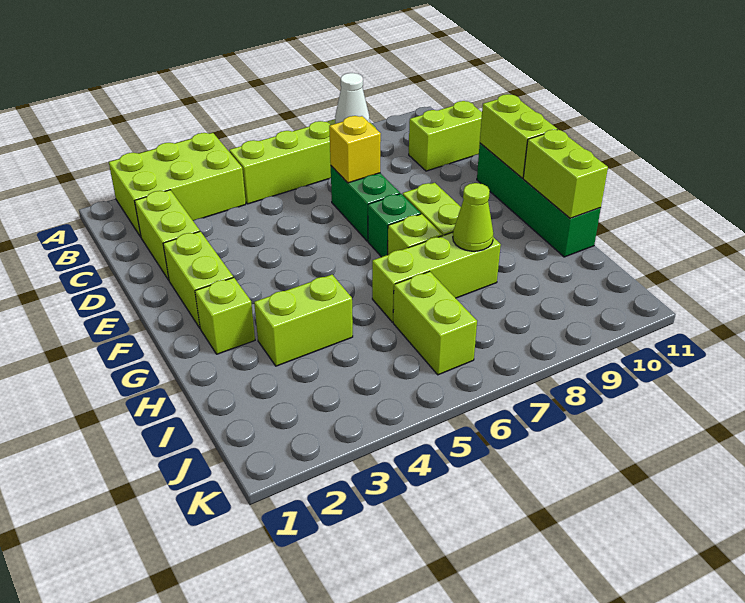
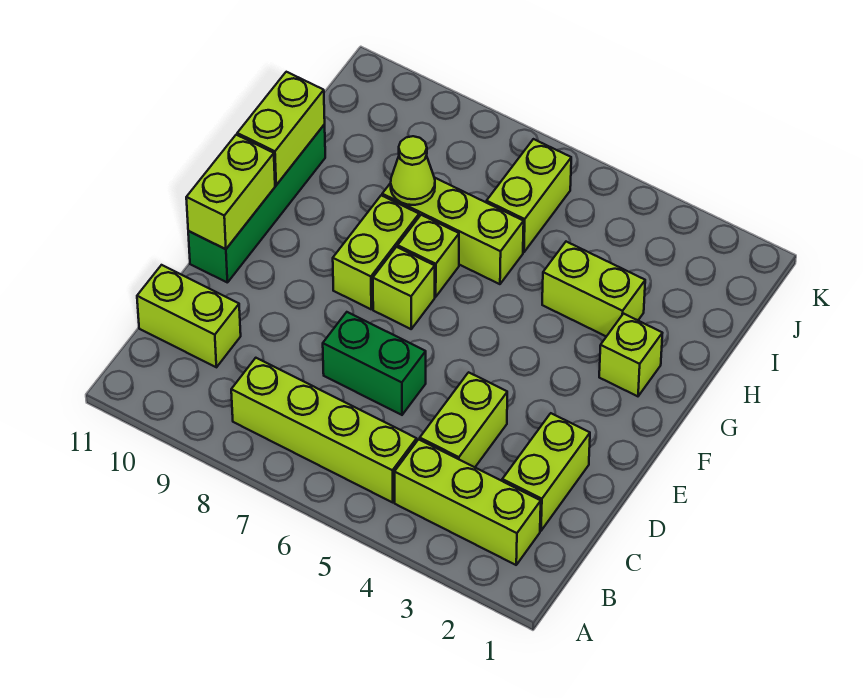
lime brick A2:B4 level 1 -> lime brick B2:B4 level 1
white cone B8 level 2 -> none
green brick D7:E7 level 1 -> green brick D6:D7 level 1
yellow brick D7 level 2 -> none
lime brick E2:F2 level 1 -> lime brick C4:D4 level 1
green brick F7 level 1 -> lime brick F7 level 1

